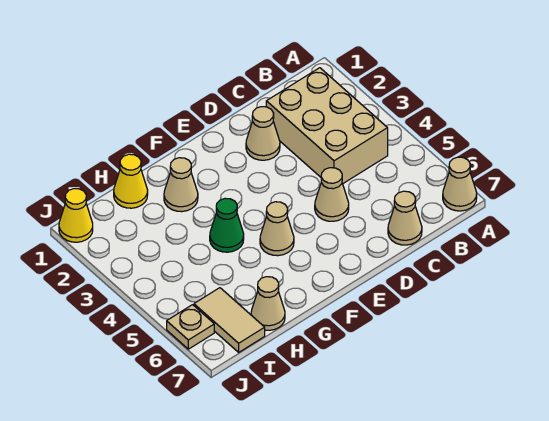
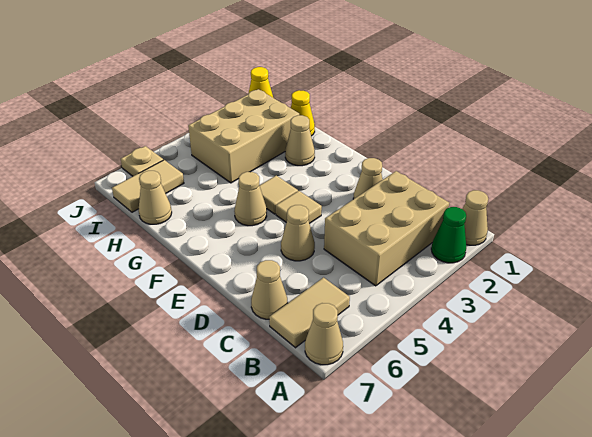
none -> tan cone A1 level 1
none -> tan tile B6:B7 level 1
none -> tan tile E4 level 1
none -> tan tile F4 level 1
green cone G4 level 1 -> green cone A2 level 1
none -> tan brick H2:I4 level 1

